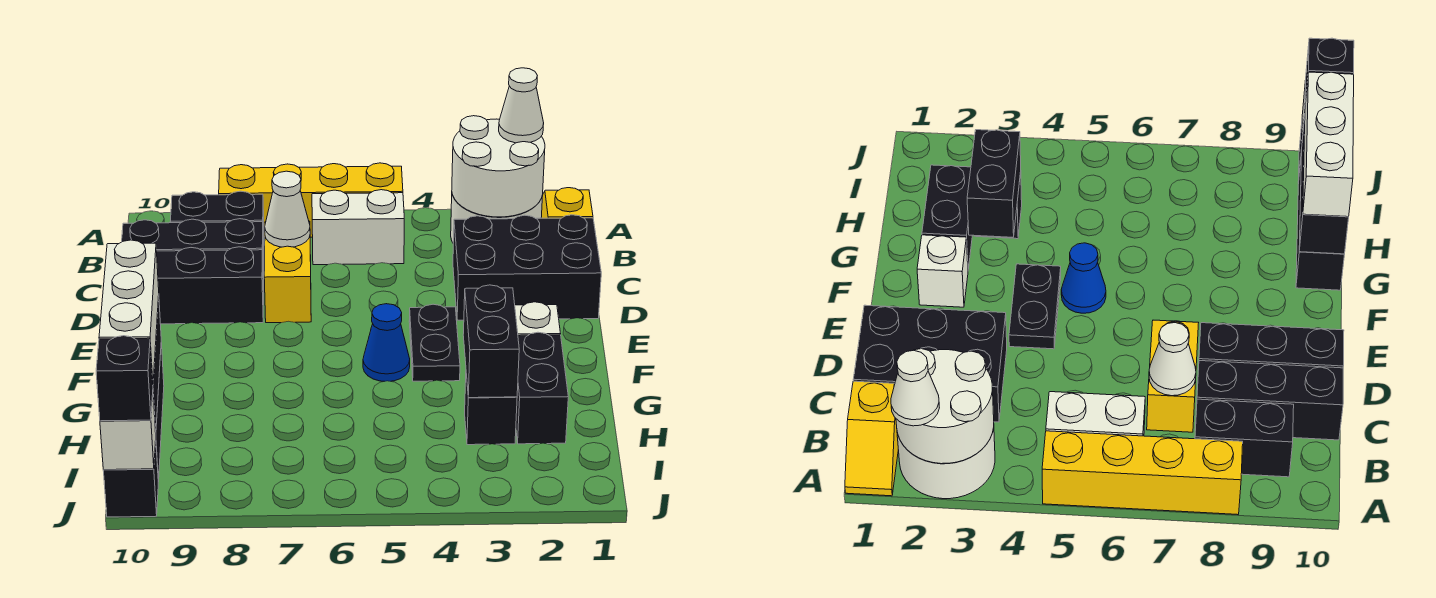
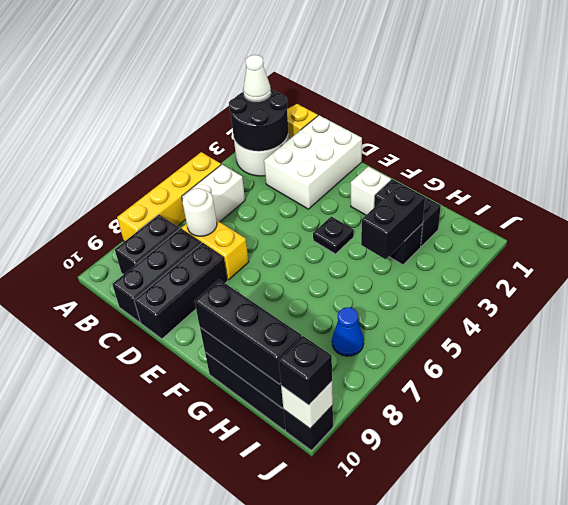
white round brick A2:B3 level 2 -> black round brick A2:B3 level 2
black brick C1:D3 level 1 -> white brick C1:D3 level 1
white cone C7 level 2 -> white round brick C7 level 2
black plate E4:F4 level 1 -> black plate F4 level 1
blue cone F5 level 1 -> blue cone I7 level 1
black brick G3:H3 level 2 -> black brick H3:H4 level 2
white brick G10:I10 level 3 -> black brick G10:I10 level 3

